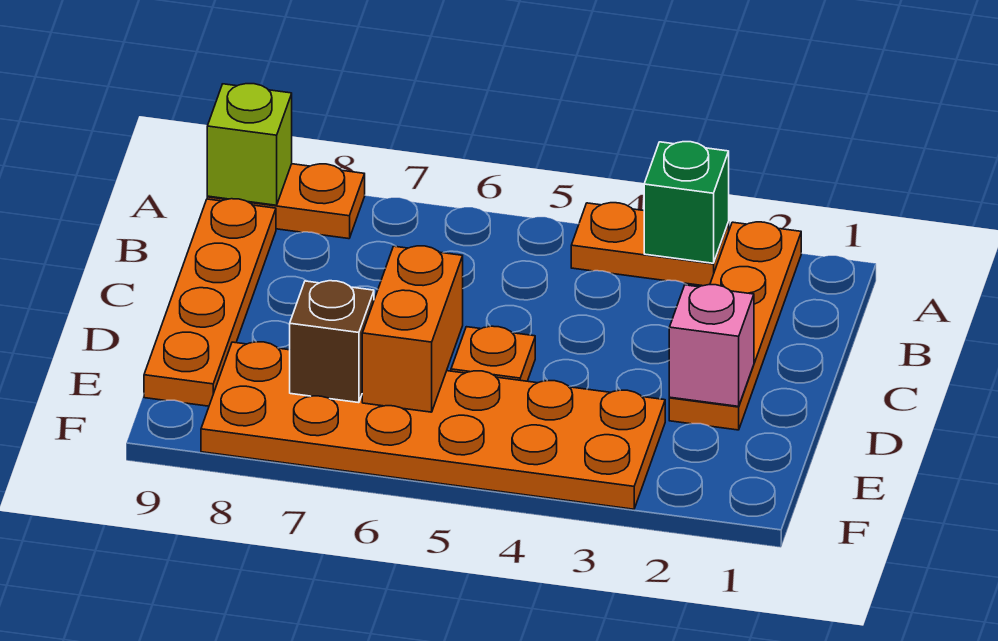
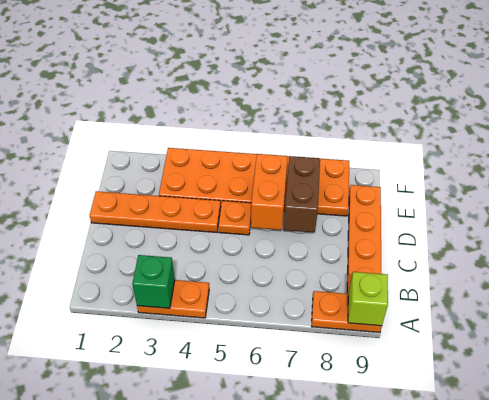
orange plate A2:D2 level 1 -> orange plate D1:D4 level 1
pink brick D2 level 2 -> none
brown brick E7 level 2 -> brown brick D7:E7 level 2

